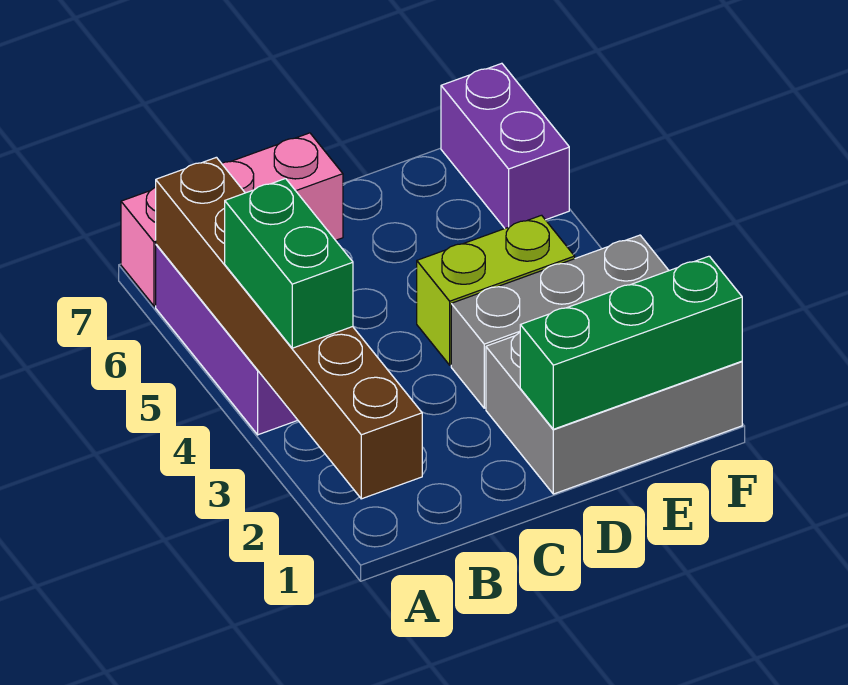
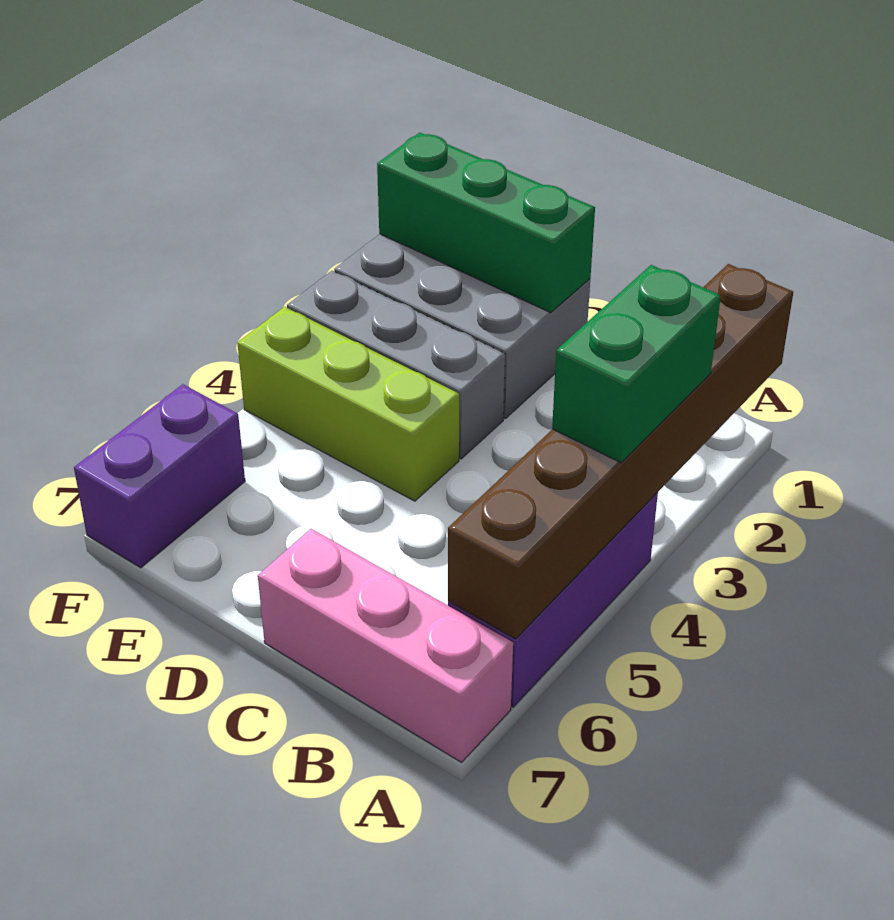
lime brick D4:E4 level 1 -> lime brick D4:F4 level 1

